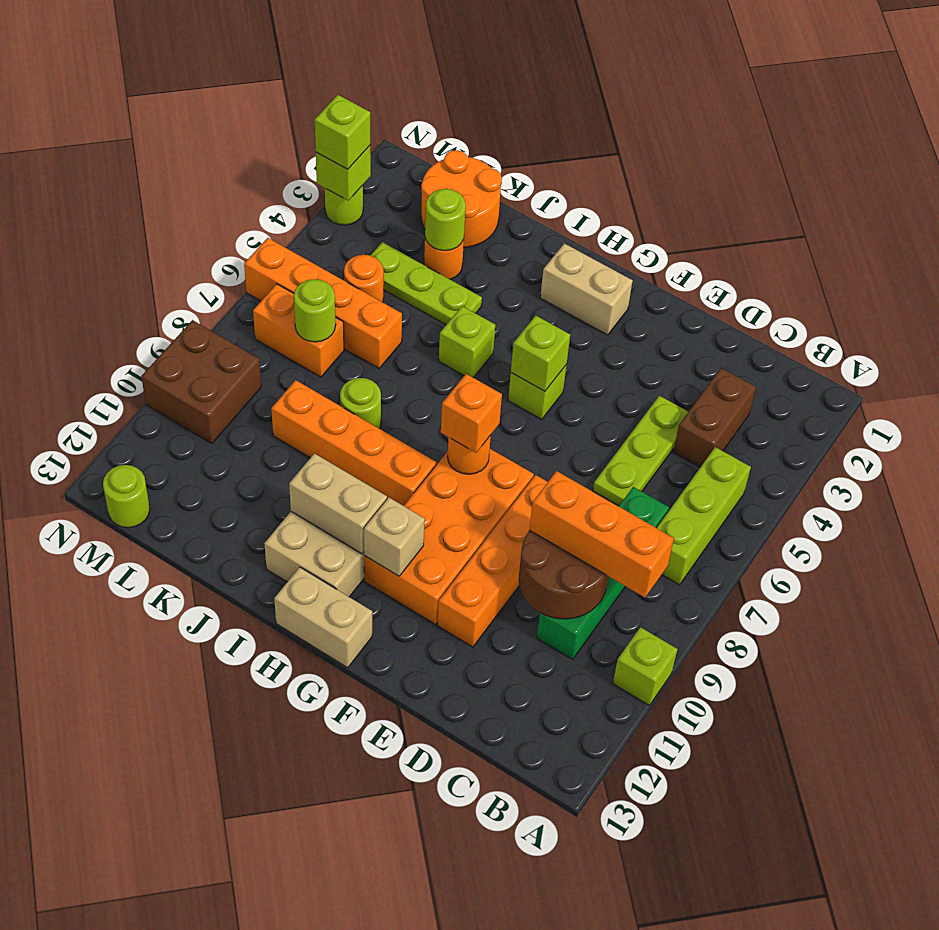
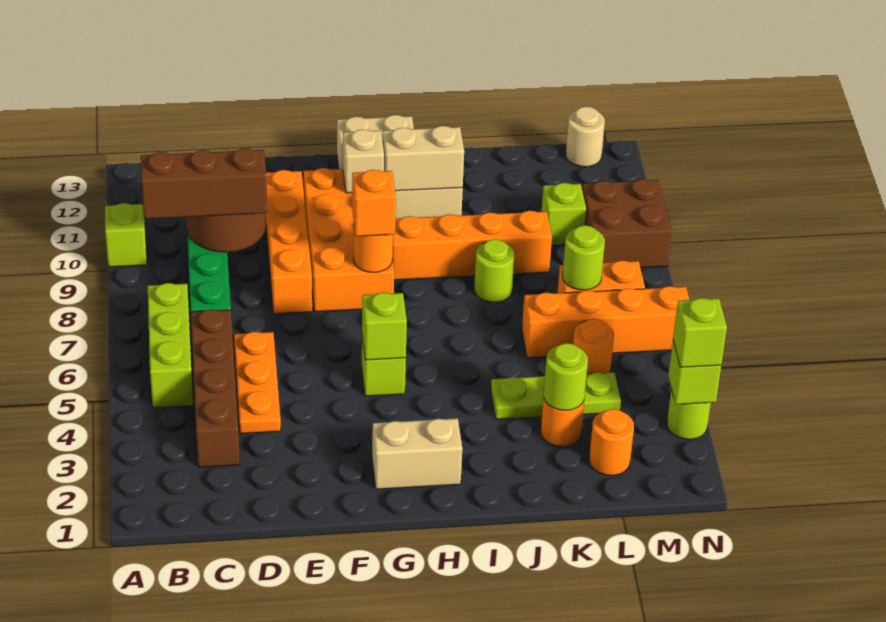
orange brick B9:D9 level 3 -> brown brick B9:D9 level 3
brown brick C3:C4 level 1 -> brown brick C3:C6 level 1
lime plate D4:D6 level 1 -> orange plate D4:D6 level 1
lime brick I5 level 1 -> lime brick L10 level 1
orange round brick K1:L2 level 1 -> orange round brick L2 level 1
lime round brick M13 level 1 -> tan round brick M13 level 1

